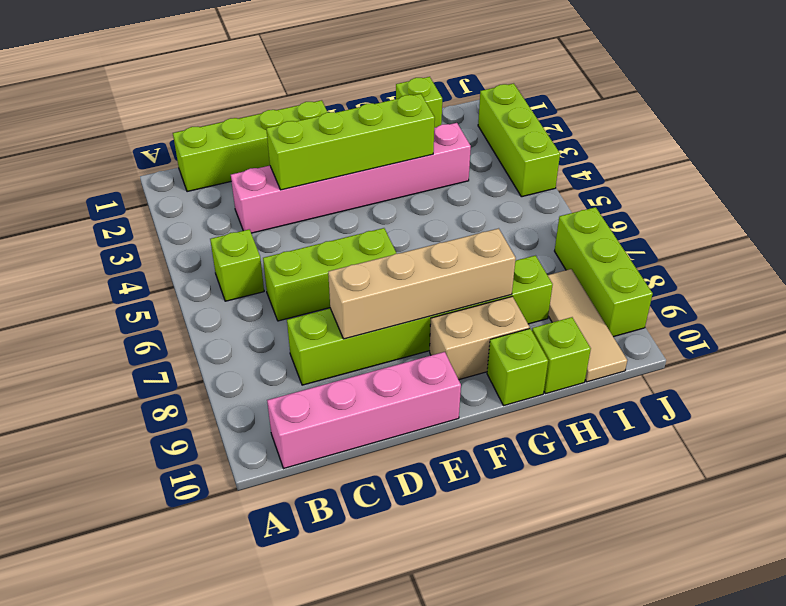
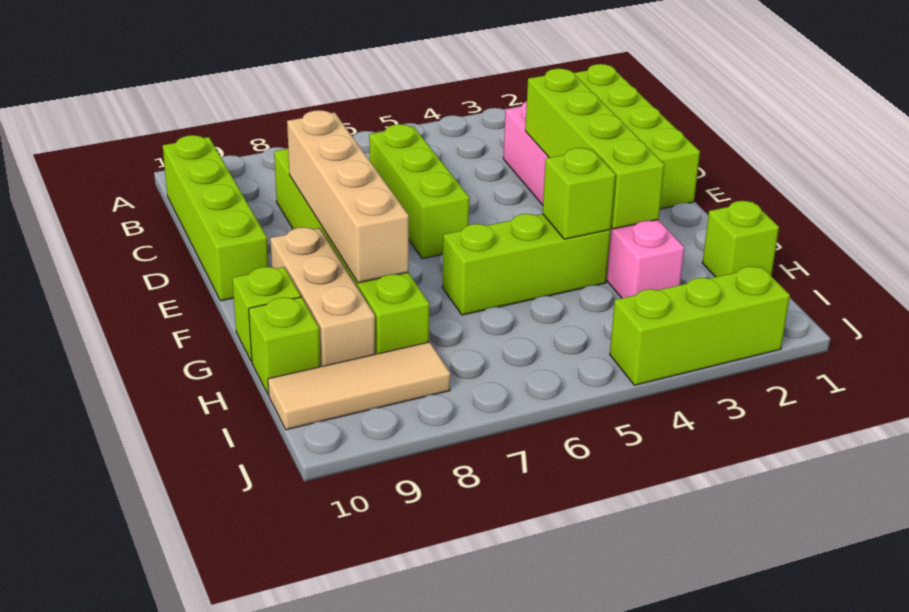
lime brick B5 level 1 -> lime brick G4 level 2
pink brick B10:E10 level 1 -> lime brick B10:E10 level 1
tan brick F9:G9 level 1 -> tan brick F9:H9 level 1
lime brick J7:J9 level 1 -> lime brick G4:G6 level 1

